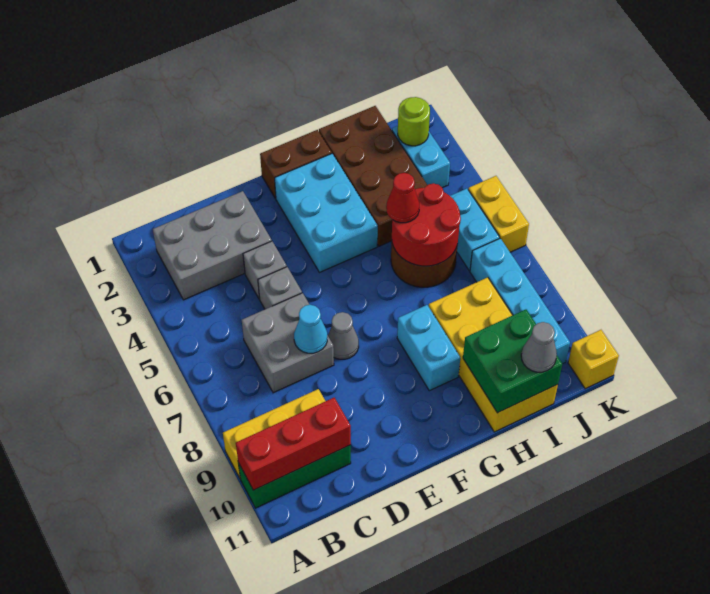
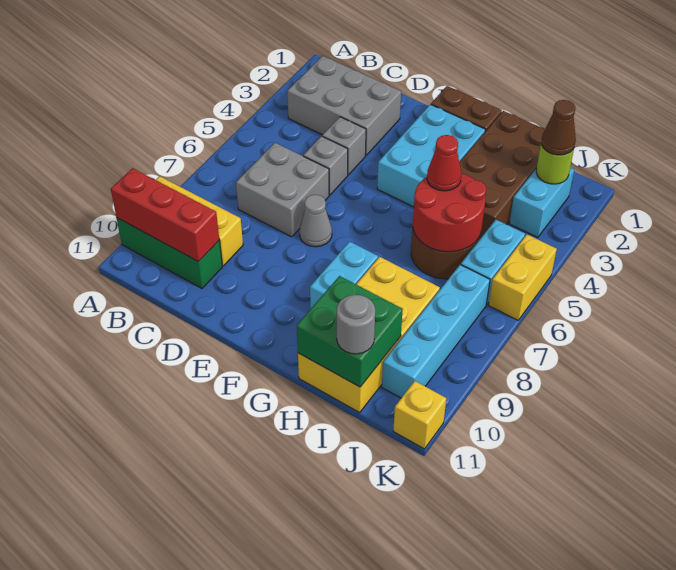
cyan cone D7 level 2 -> none
grey cone I11 level 3 -> grey round brick I11 level 3
none -> brown cone J2 level 3

